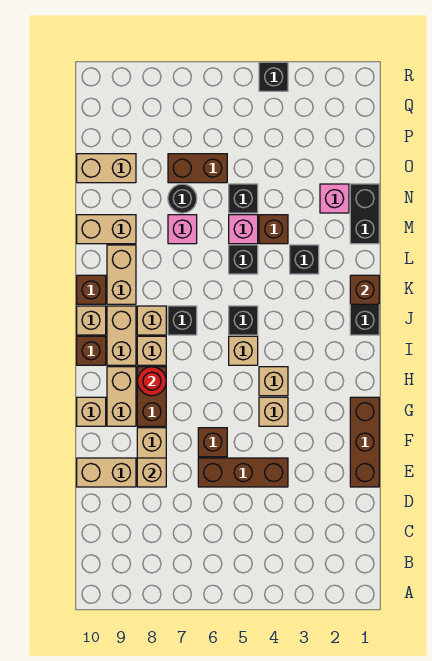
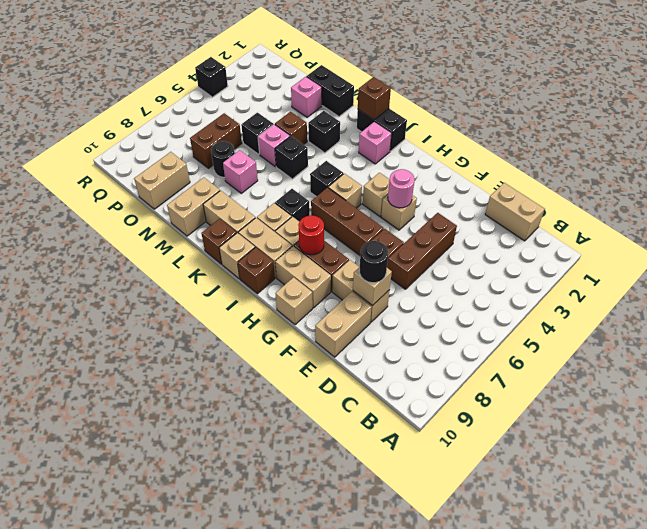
none -> tan brick C1:D1 level 1
brown brick E1:G1 level 1 -> brown brick G6:I6 level 1
none -> black round brick E8 level 3
none -> pink round brick G4 level 2
none -> pink brick J2 level 1

